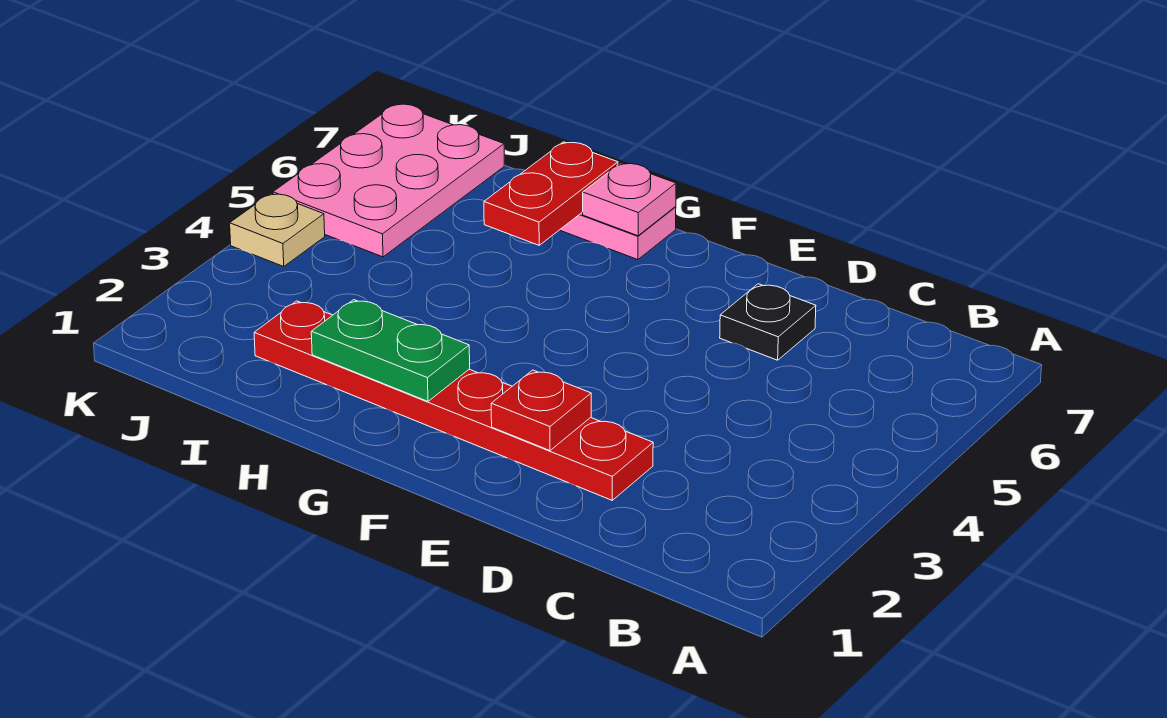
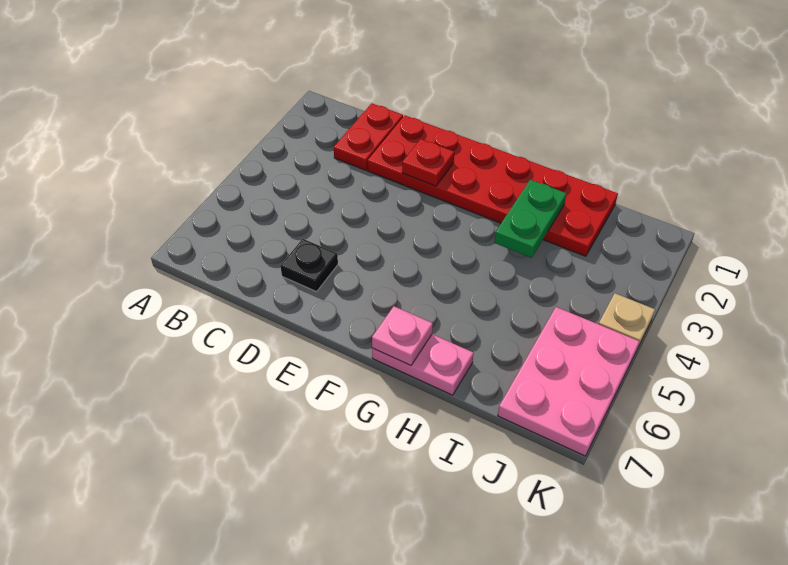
red plate D2:I2 level 1 -> red plate D1:I2 level 1
green plate G2:H2 level 2 -> green plate H2:H3 level 2
red plate H6:H7 level 2 -> red plate C1:C2 level 1

